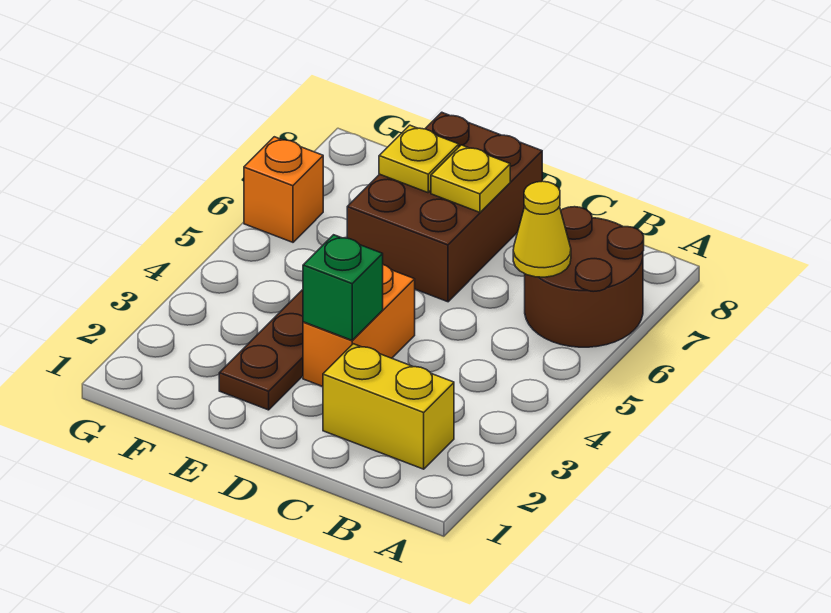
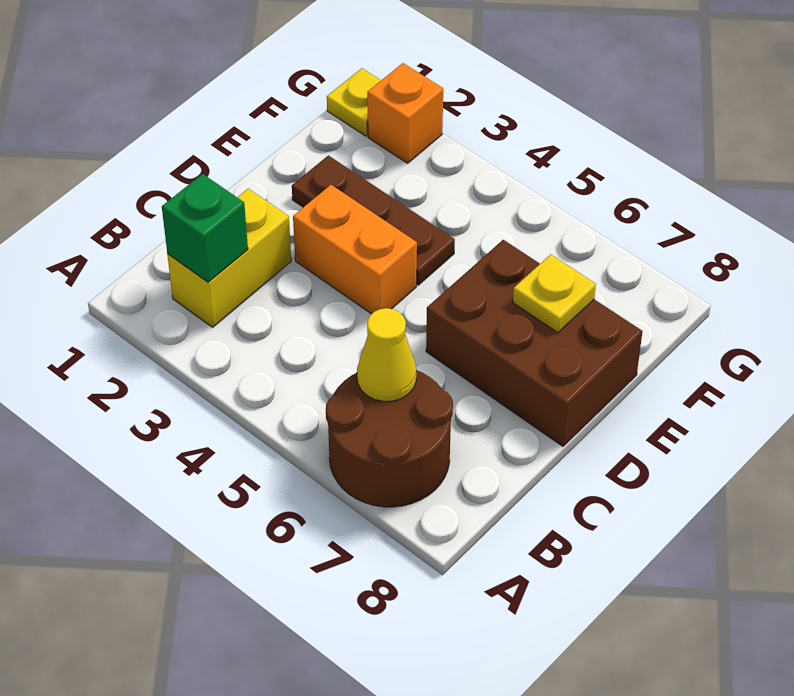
green brick D3 level 2 -> green brick B2 level 2
yellow plate D7 level 2 -> yellow plate G1 level 1
orange brick G6 level 1 -> orange brick G2 level 1

